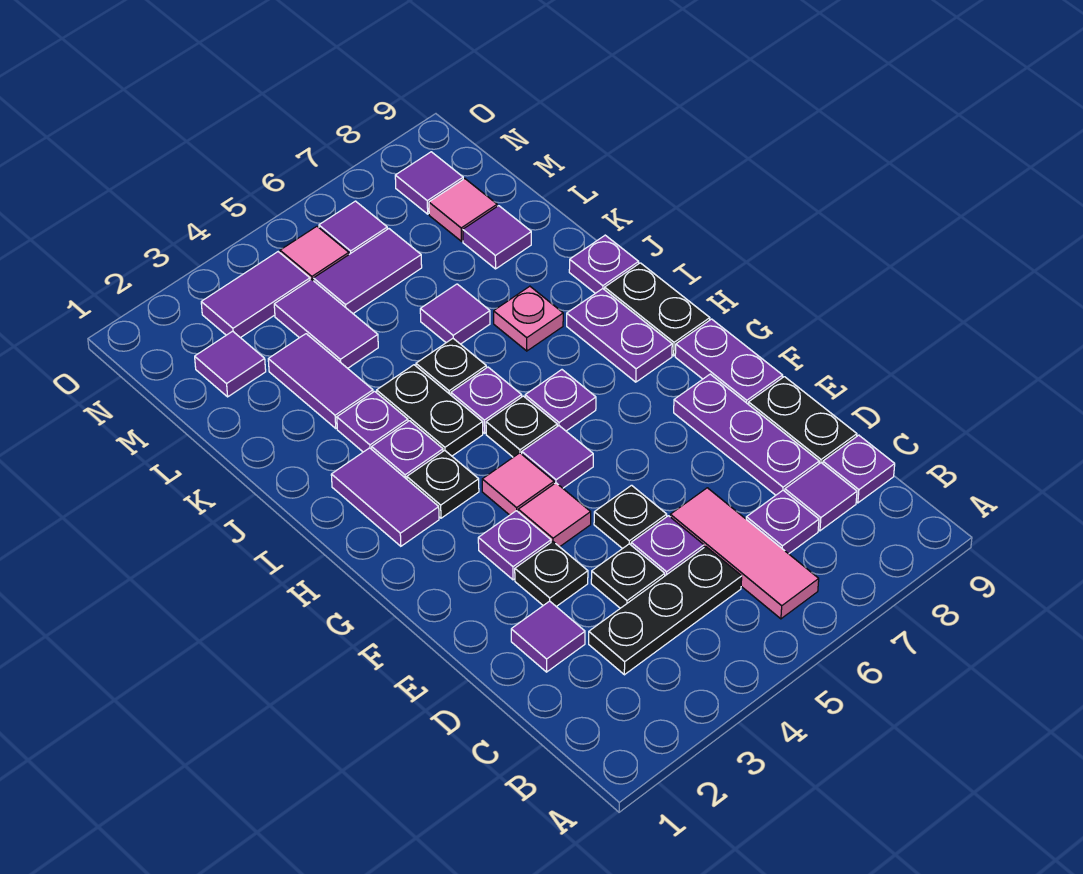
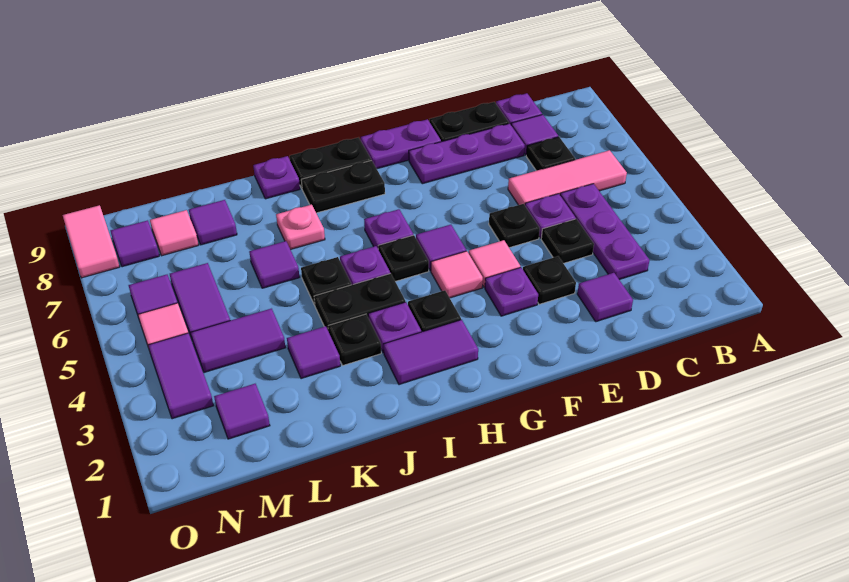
black plate C3:C5 level 1 -> purple plate C3:C5 level 1
purple plate C7 level 1 -> black plate C7 level 1
purple plate H8:I8 level 1 -> black plate H8:I8 level 1
purple plate J3 level 1 -> black plate J3 level 1
purple tile K3:L3 level 1 -> purple tile K3 level 1
none -> pink tile O8:O9 level 1

